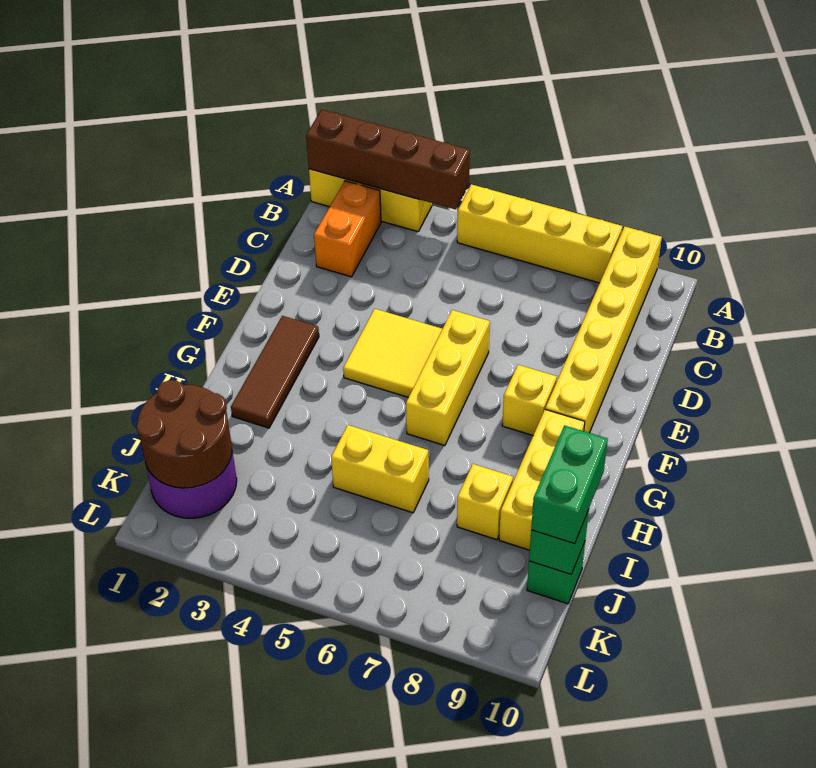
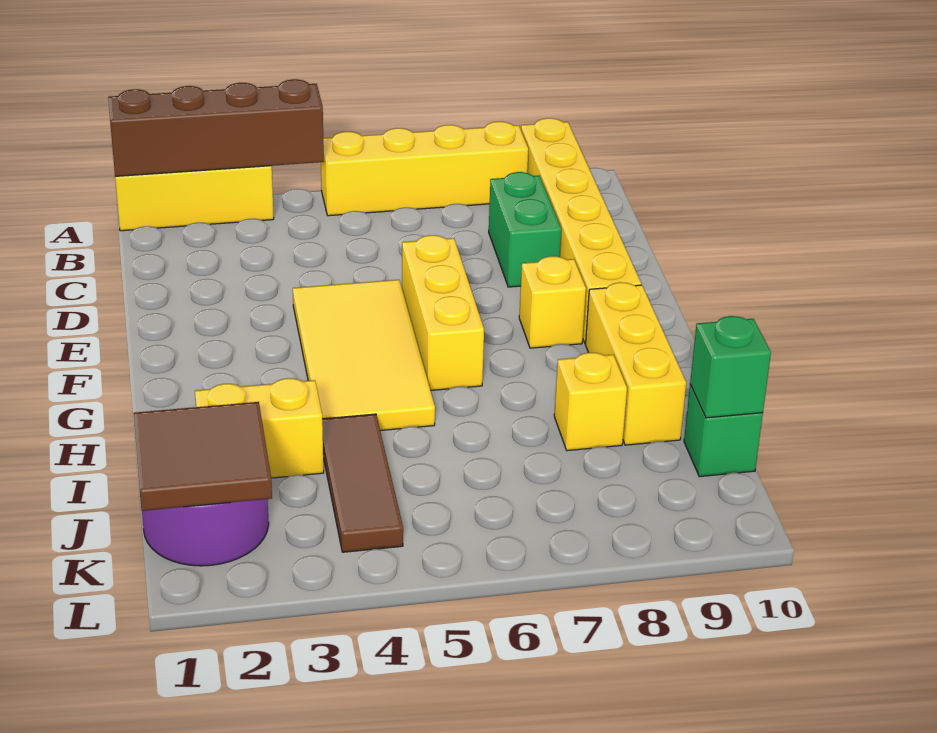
orange brick B2:C2 level 1 -> none
yellow tile E4:F5 level 1 -> yellow tile E4:H5 level 1
brown tile F2:H2 level 1 -> brown tile I4:K4 level 1
yellow brick I5:I6 level 1 -> yellow brick I2:I3 level 1
green brick I10:J10 level 3 -> green brick C8:D8 level 1
brown round brick J1:K2 level 2 -> brown tile J1:K2 level 2

